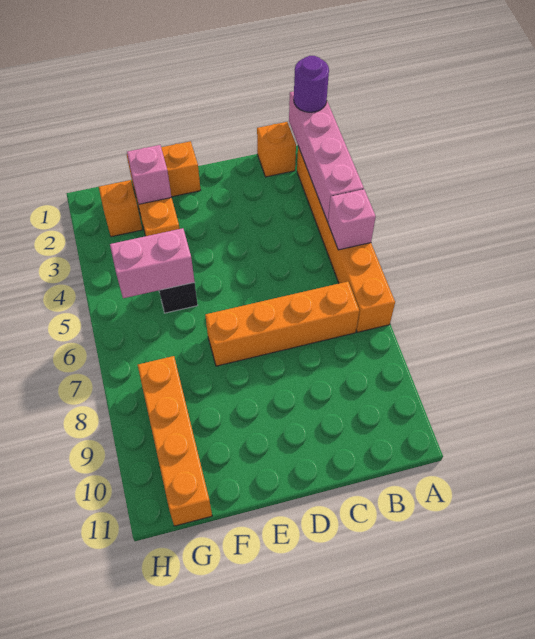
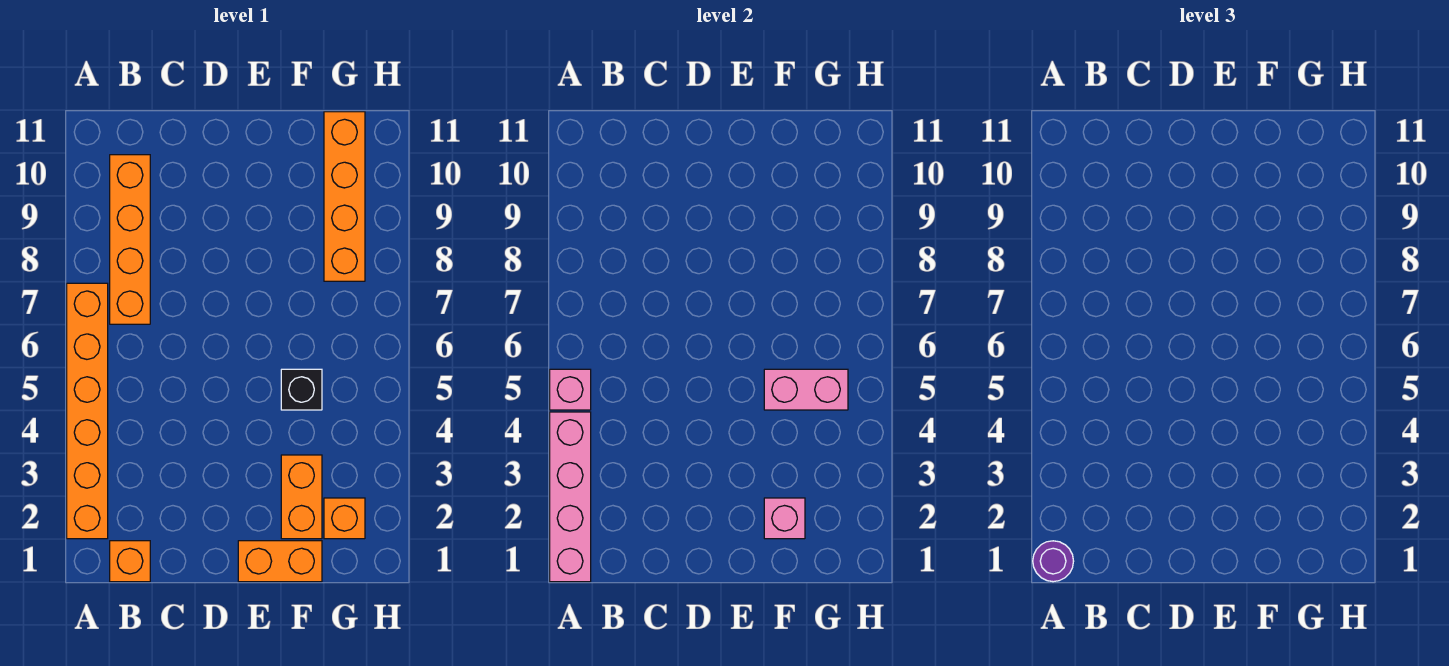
orange brick B7:E7 level 1 -> orange brick B7:B10 level 1

